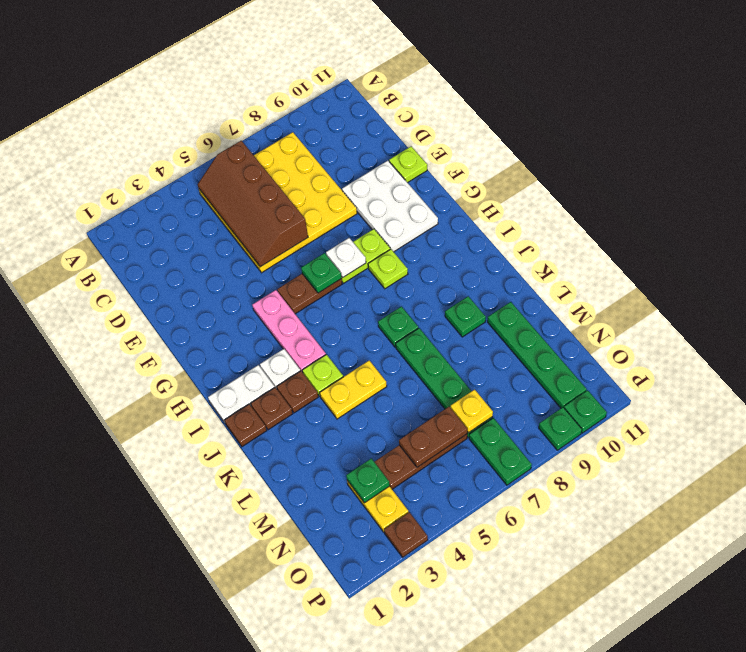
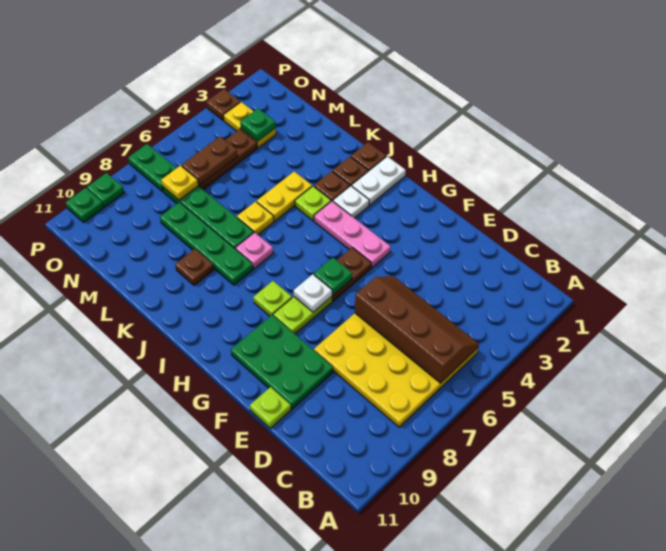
white plate E9:G10 level 1 -> green plate E9:G10 level 1
green plate J7 level 1 -> pink plate J7 level 1
none -> yellow plate K6 level 1
green plate K9 level 1 -> brown plate K9 level 1
green plate L10:O10 level 1 -> green plate J8:M8 level 1

